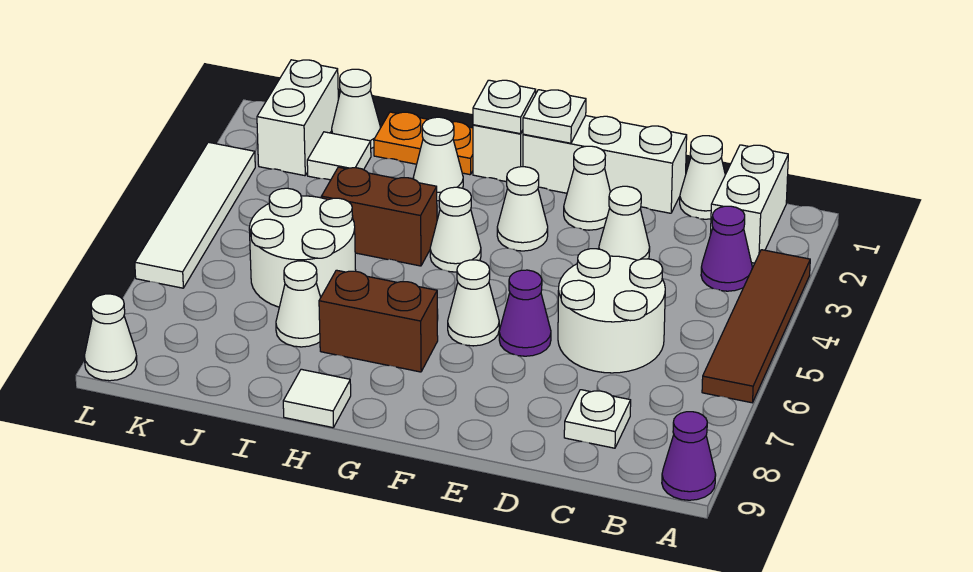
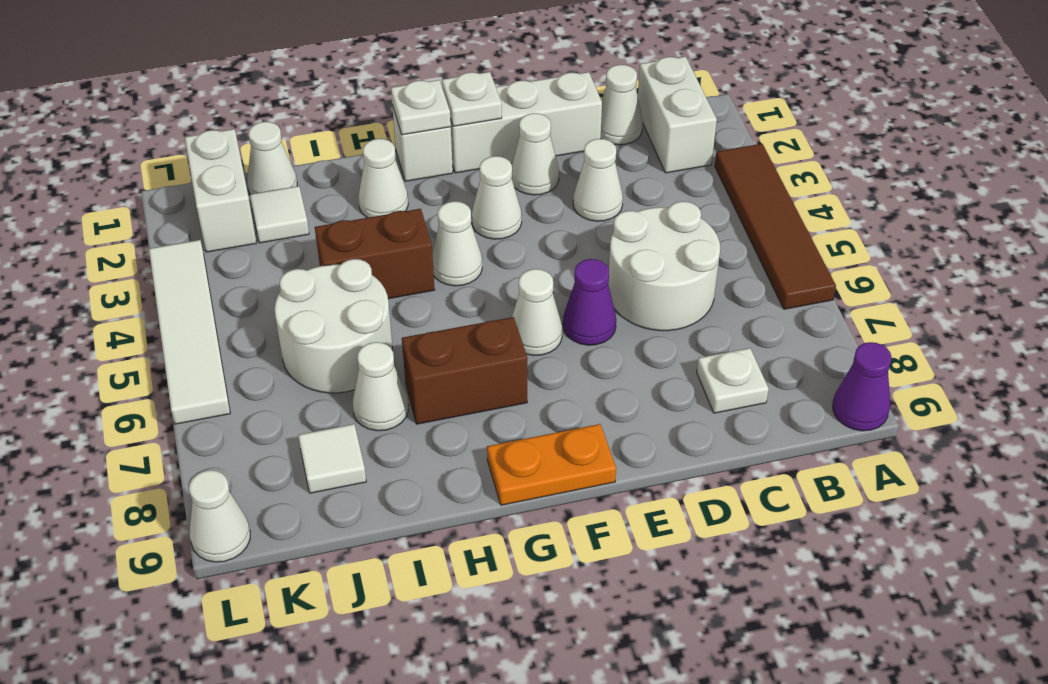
purple cone B3 level 1 -> none
orange plate H1:I1 level 1 -> orange plate F9:G9 level 1
white tile H9 level 1 -> white tile J8 level 1

